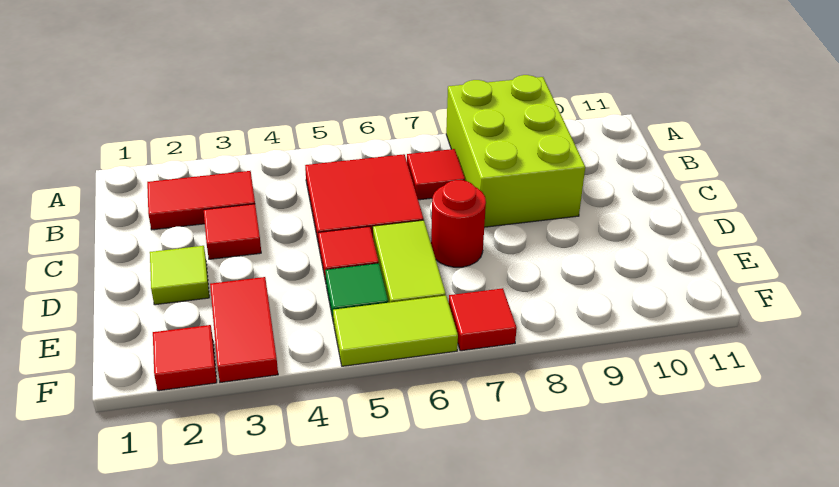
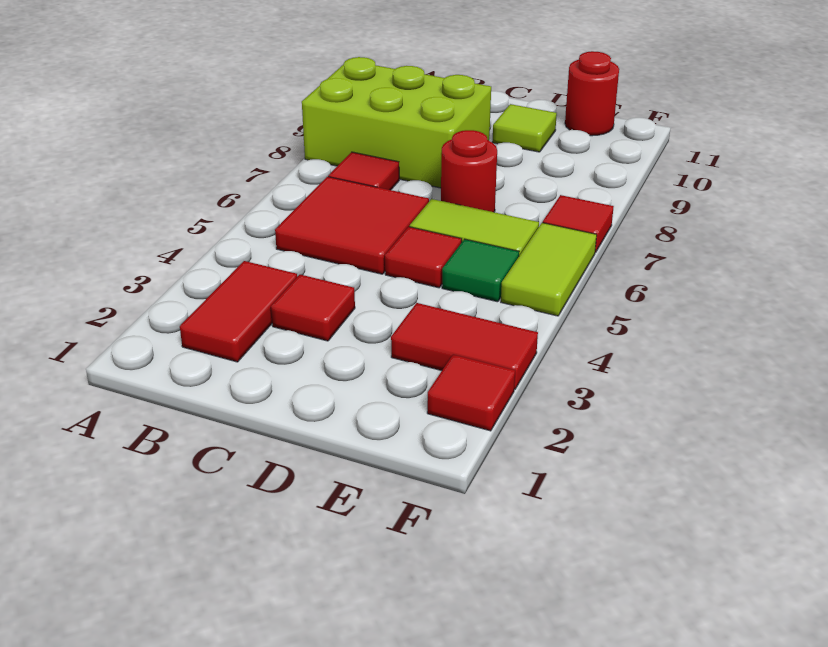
lime tile D2 level 1 -> lime tile D10 level 1
none -> red round brick E11 level 1

